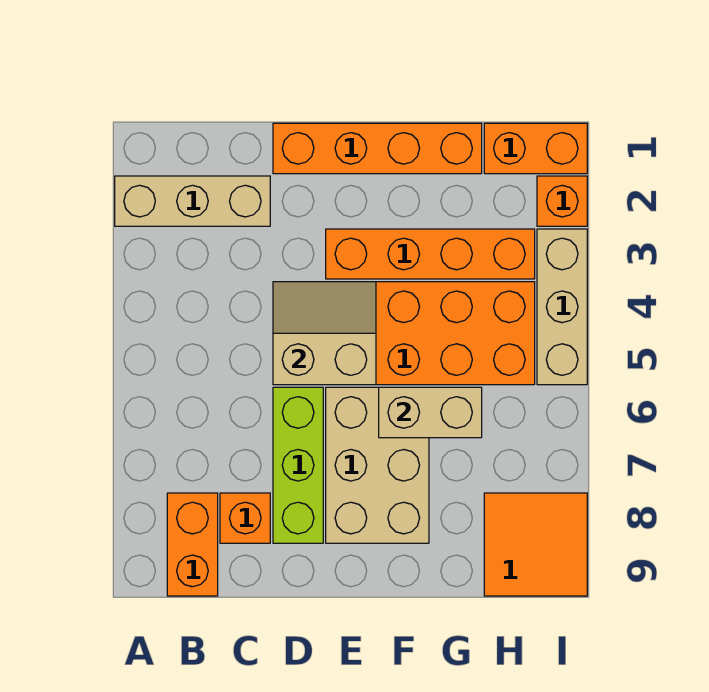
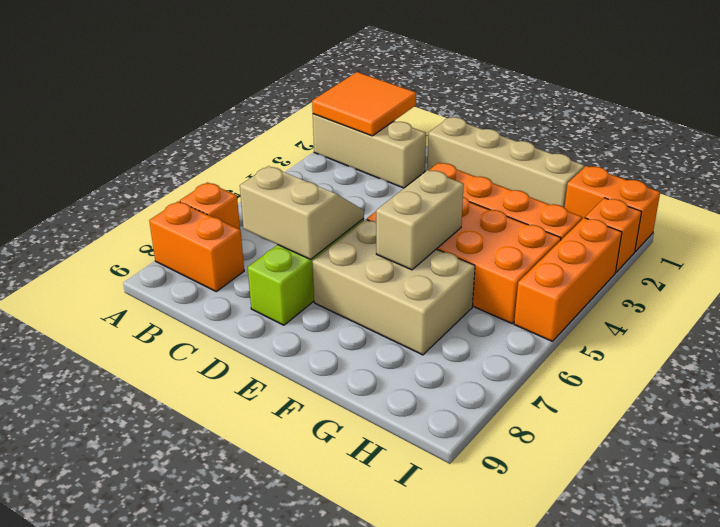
orange brick B8:B9 level 1 -> orange brick A8:B8 level 1
orange brick C8 level 1 -> orange brick A7 level 1
orange brick D1:G1 level 1 -> tan brick D1:G1 level 1
tan slope D4:E5 level 2 top 5 -> tan slope C6:D7 level 2 top 7
tan brick E6:F8 level 1 -> tan brick E6:G7 level 1
tan brick F6:G6 level 2 -> tan brick F5:F6 level 2
orange tile H8:I9 level 1 -> orange tile A1:B2 level 2
tan brick I3:I5 level 1 -> orange brick I3:I5 level 1

